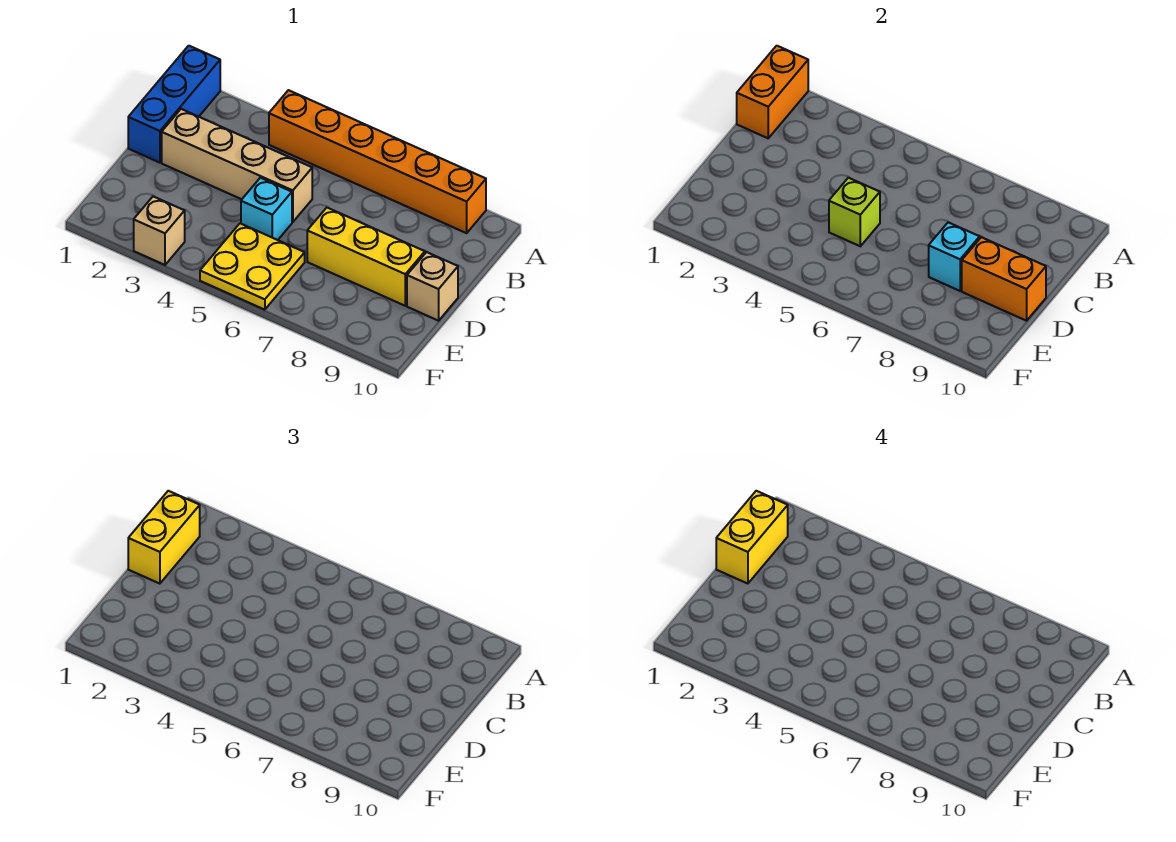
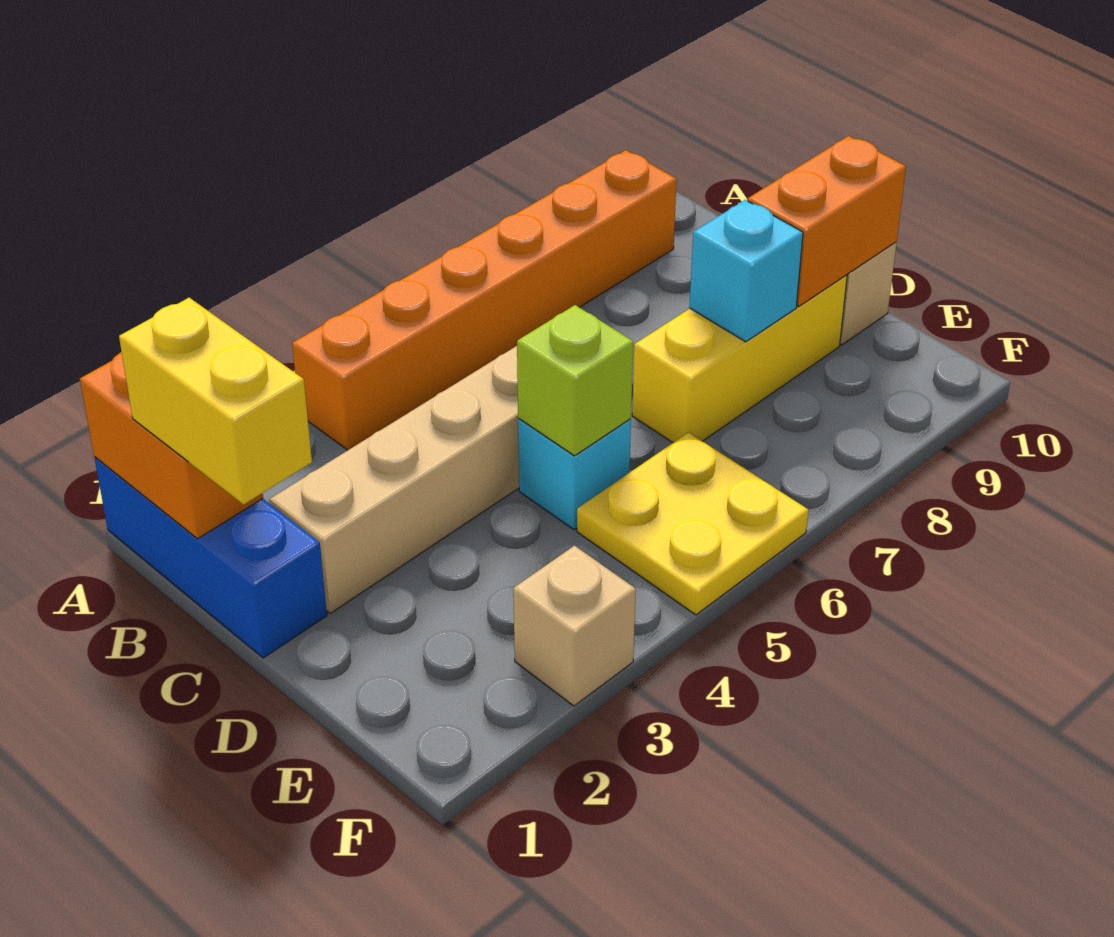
yellow brick B1:C1 level 4 -> none

